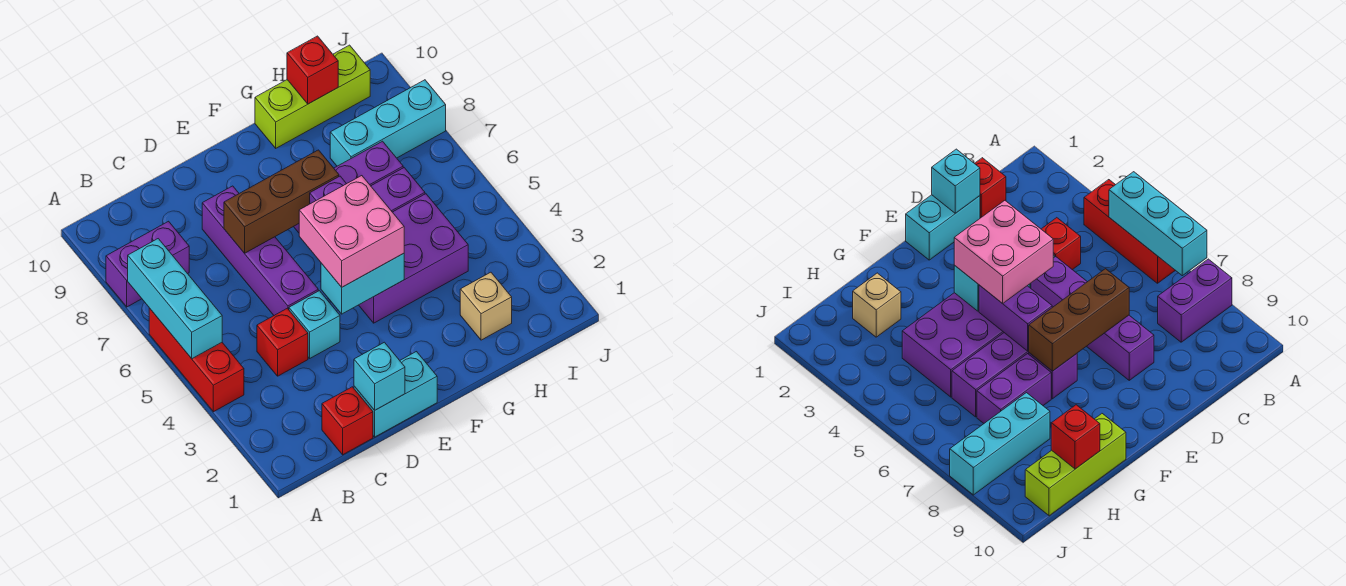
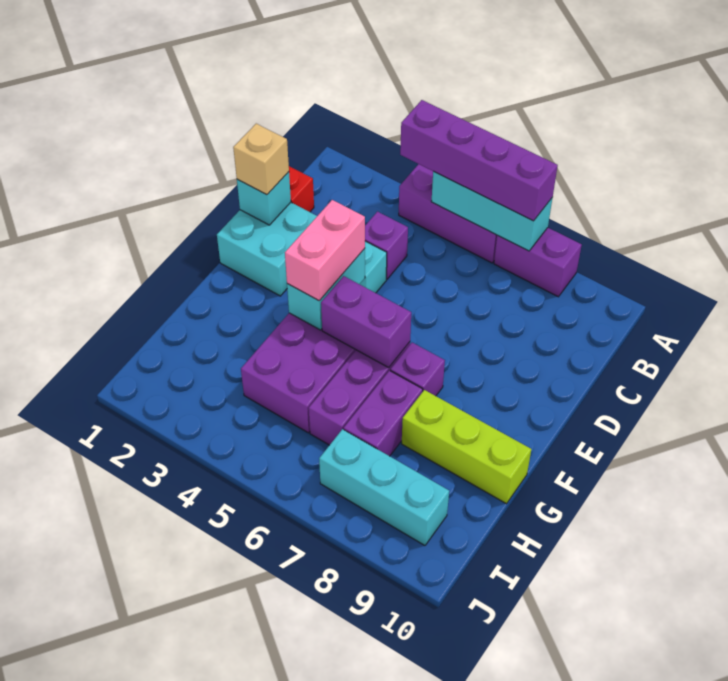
red brick A4:A6 level 1 -> purple brick A4:A6 level 1
purple brick A8:B8 level 1 -> purple brick A7:A8 level 1
red brick C4 level 1 -> purple brick C4 level 1
cyan brick D1:E1 level 1 -> cyan brick D1:E2 level 1
purple brick D5:D8 level 1 -> purple brick A4:A7 level 3
brown brick D7:F7 level 2 -> none
pink brick E4:F5 level 3 -> pink brick E4:F4 level 3
lime brick G10:I10 level 1 -> lime brick G8:G10 level 1
tan brick H2 level 1 -> tan brick D1 level 3
cyan brick H8:J8 level 1 -> cyan brick I7:I9 level 1
red brick H10 level 2 -> none

